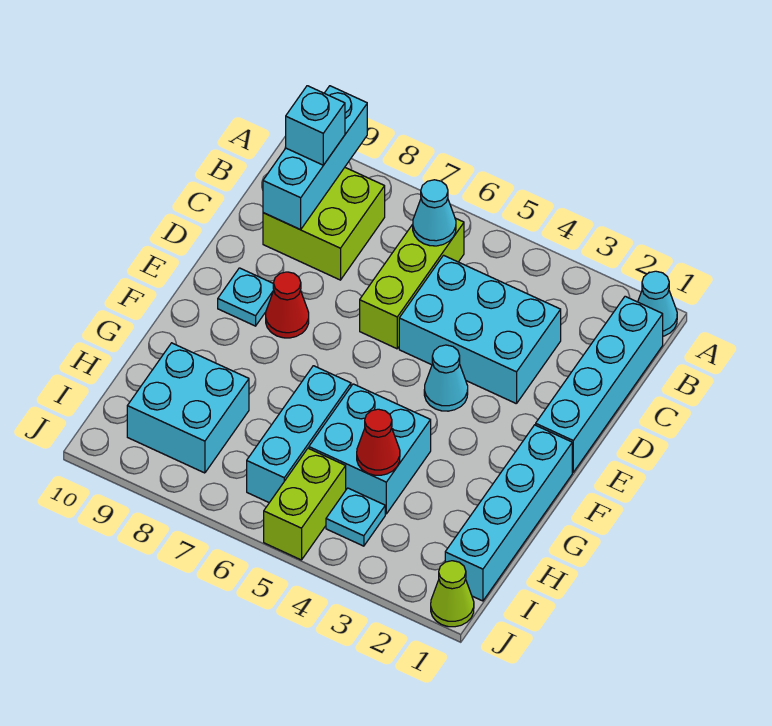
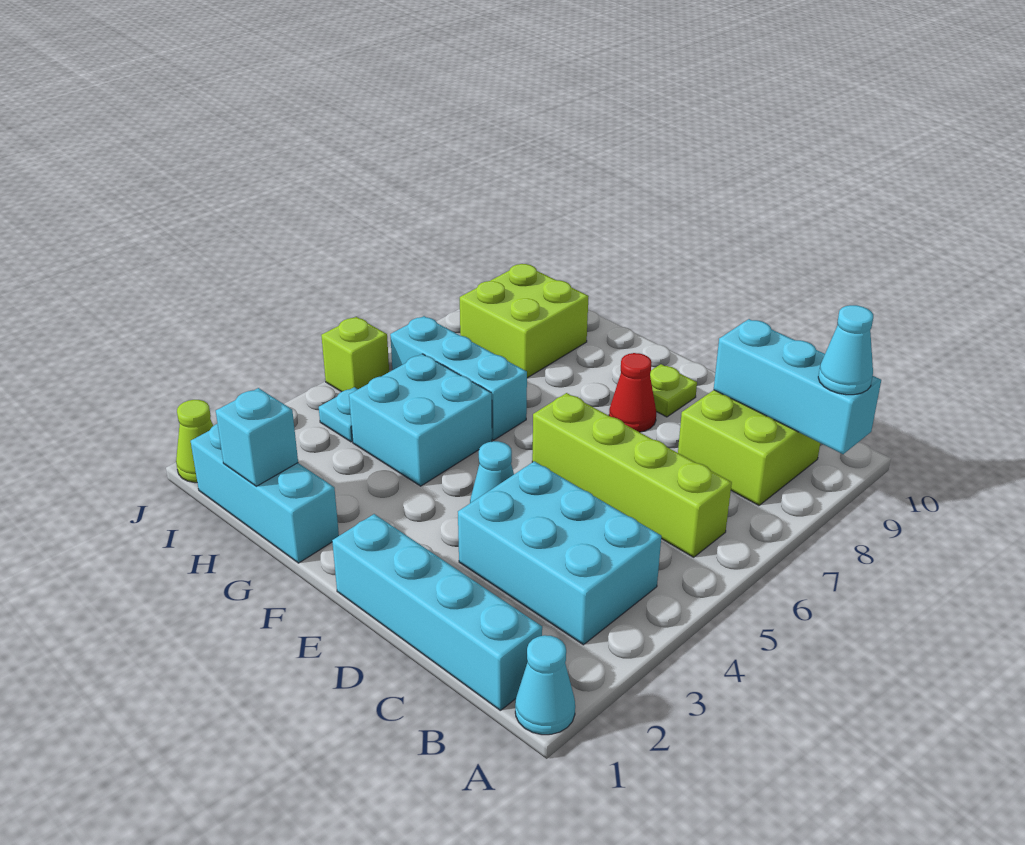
lime brick B6:D6 level 1 -> lime brick B6:E6 level 1
cyan cone B6 level 2 -> cyan cone A9 level 3
cyan brick B9 level 3 -> cyan brick H1 level 2
cyan brick C3:D5 level 1 -> cyan brick B3:D4 level 1
cyan plate E9 level 1 -> lime plate E9 level 1
cyan brick F1:I1 level 1 -> cyan brick G1:I1 level 1
red cone H4 level 2 -> none
cyan brick H8:I9 level 1 -> lime brick H8:I9 level 1
lime brick I5:J5 level 1 -> lime brick J5 level 1

